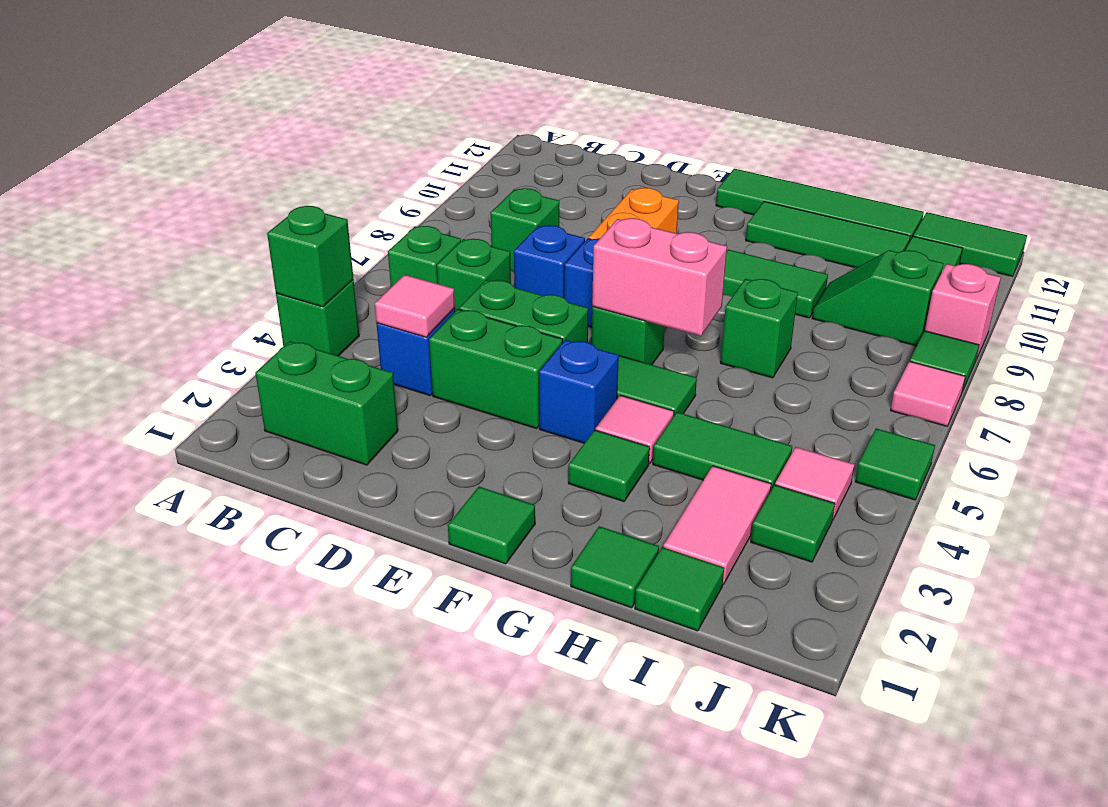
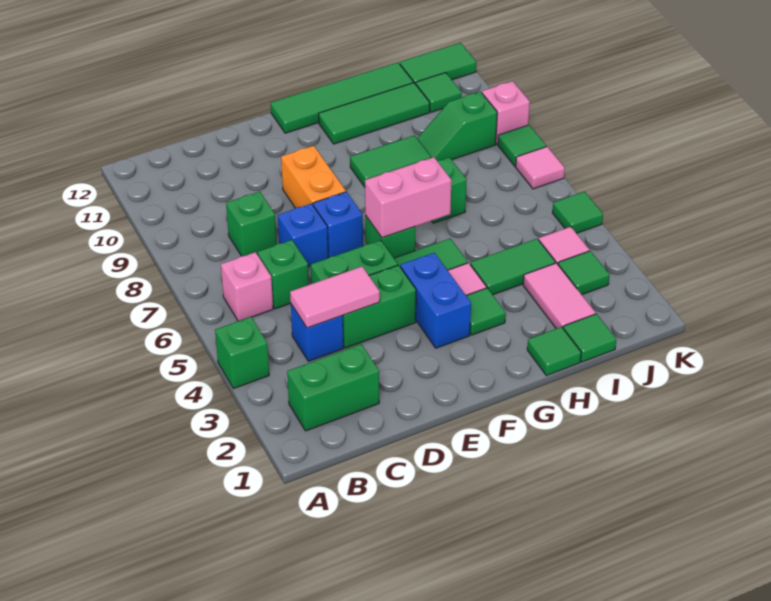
green brick A4 level 2 -> none
green brick B6 level 1 -> pink brick B6 level 1
pink tile C4 level 2 -> pink tile C4:D4 level 2
green tile F1 level 1 -> none
blue brick F4 level 1 -> blue brick F3:F4 level 1

